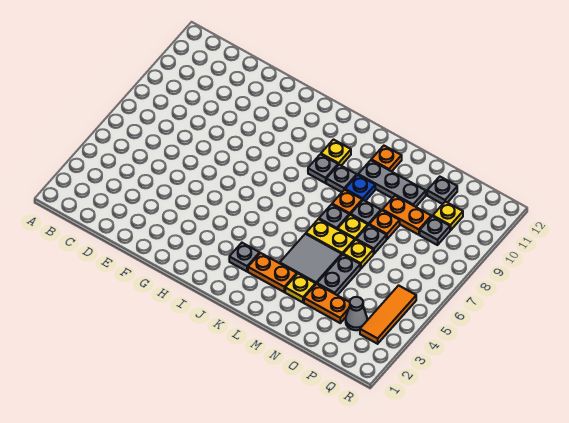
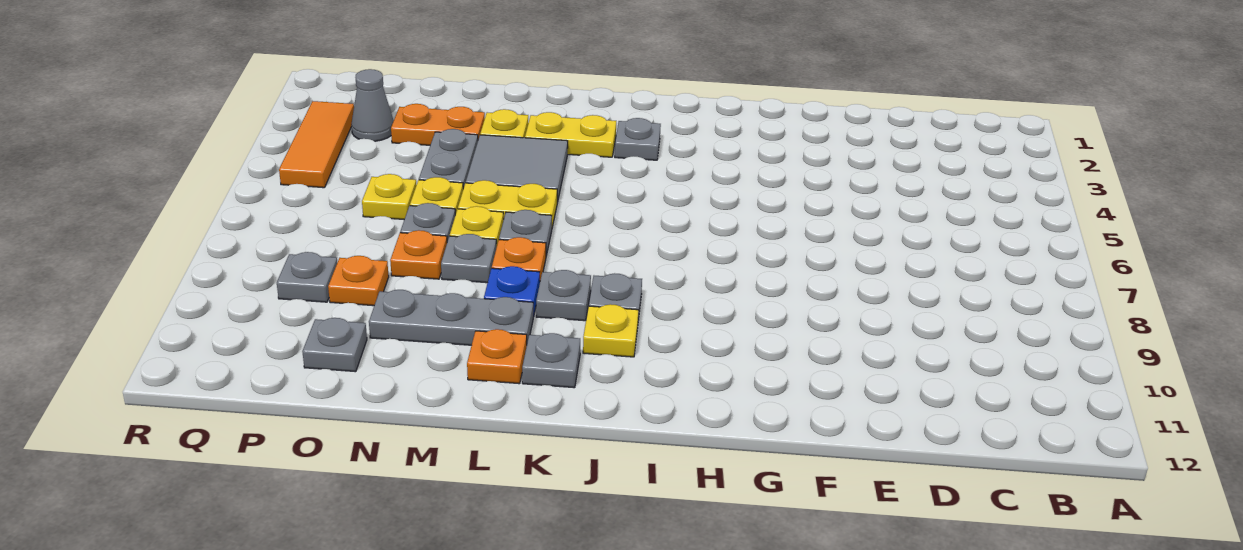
orange plate K3:L3 level 1 -> yellow plate K3:L3 level 1
none -> grey plate K11 level 1
orange plate N9:O9 level 1 -> orange plate O9 level 1
yellow plate P10 level 1 -> yellow plate O6 level 1

